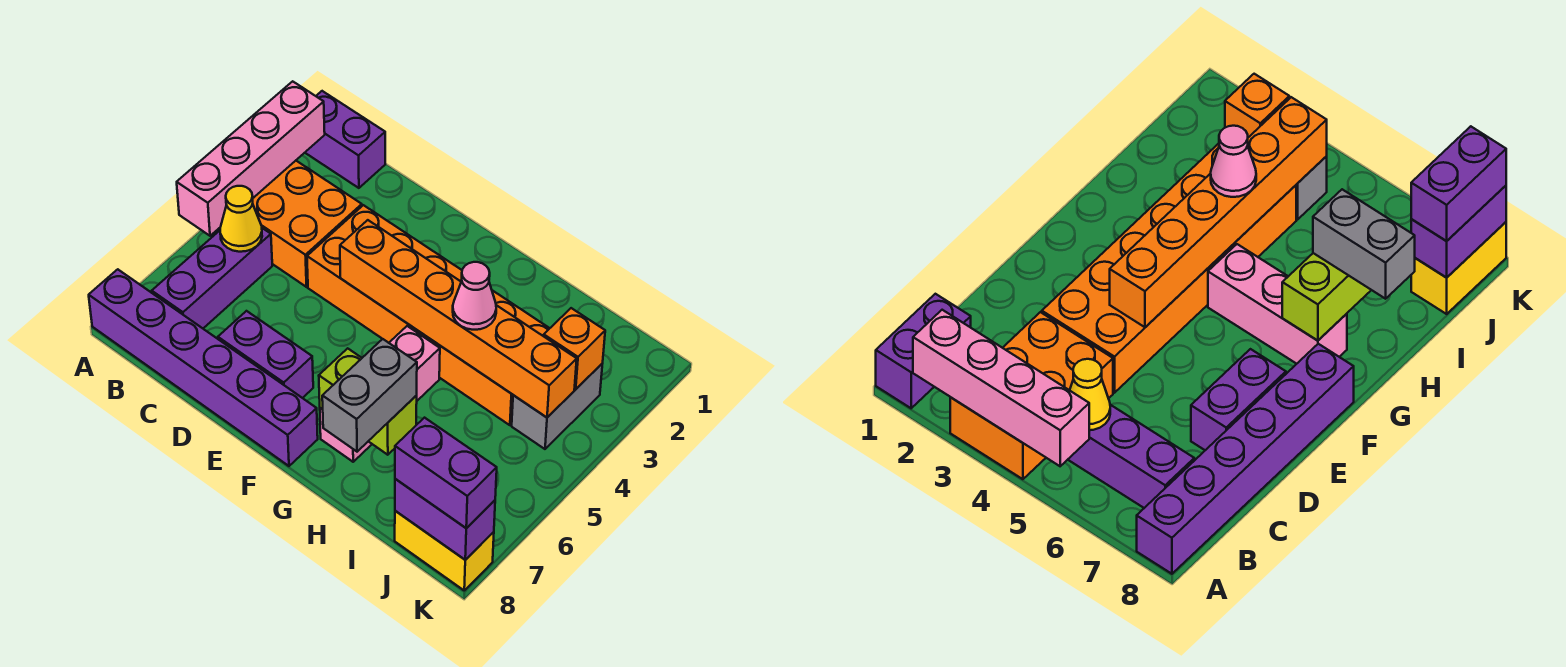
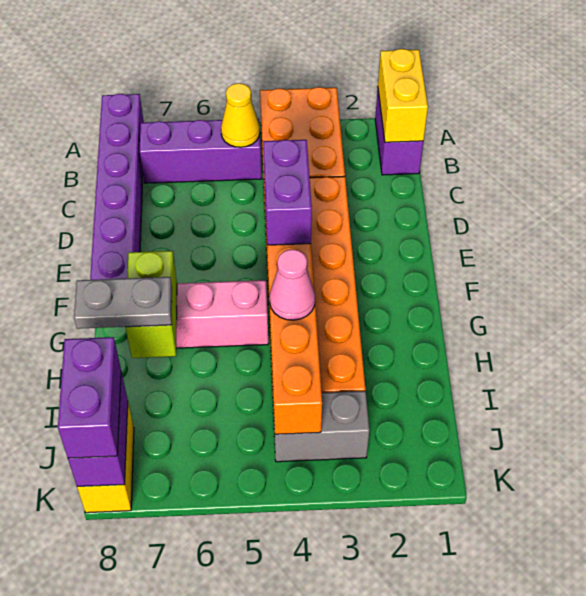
none -> yellow brick A1:B1 level 2
pink brick A2:A5 level 2 -> none
purple brick D7:E7 level 1 -> purple brick E4:F4 level 3
grey brick H7:H8 level 3 -> grey plate H7:H8 level 3
orange brick J3 level 2 -> none

